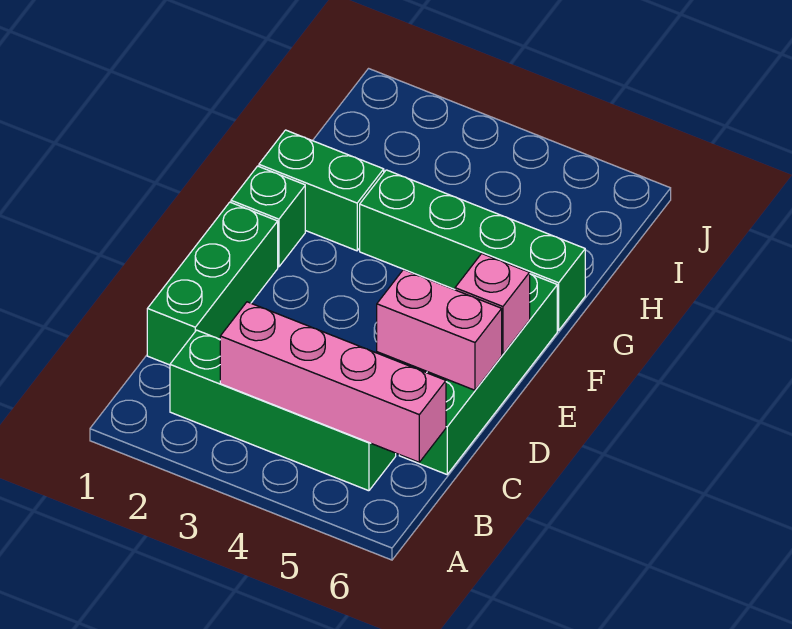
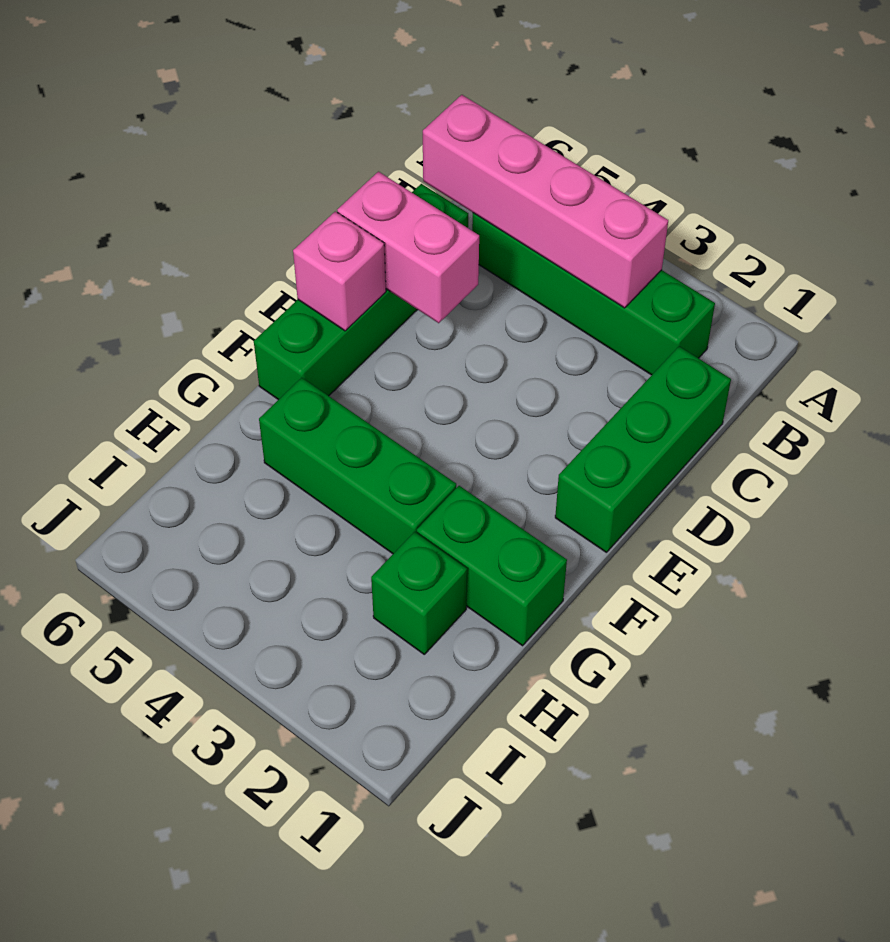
green brick F1 level 1 -> green brick H2 level 1
green brick G3:G6 level 1 -> green brick G3:G5 level 1

